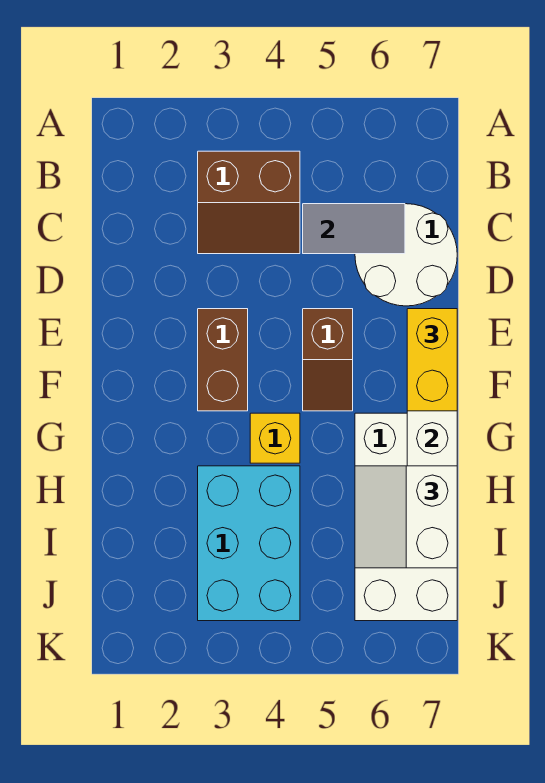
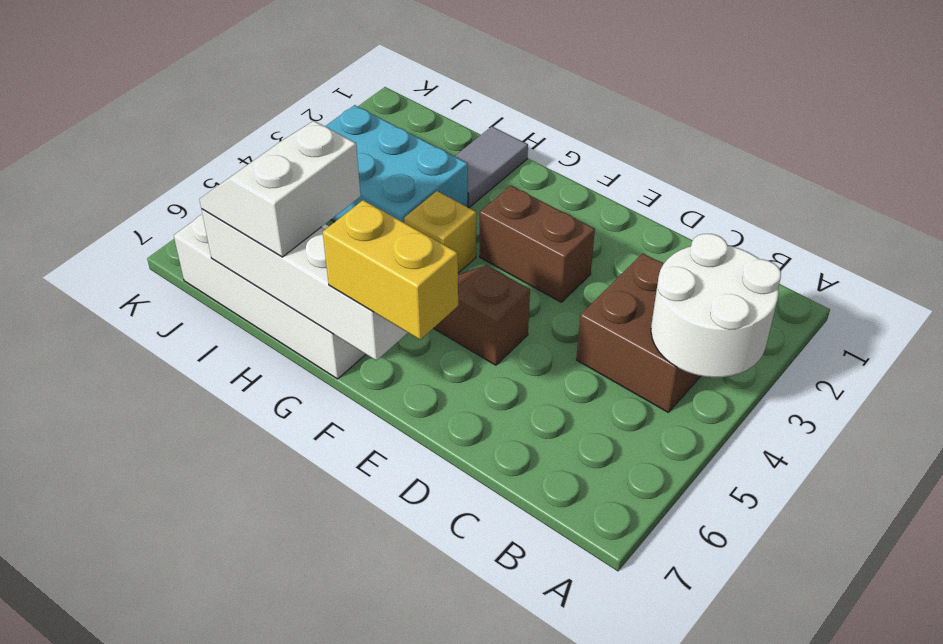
brown slope B3:C4 level 1 top B -> brown brick B3:C4 level 1
grey tile C5:C6 level 2 -> grey tile H1:H2 level 1
white round brick C6:D7 level 1 -> white round brick A3:B4 level 2
white slope H6:I7 level 3 top 7 -> white slope H6:I7 level 3 top H

